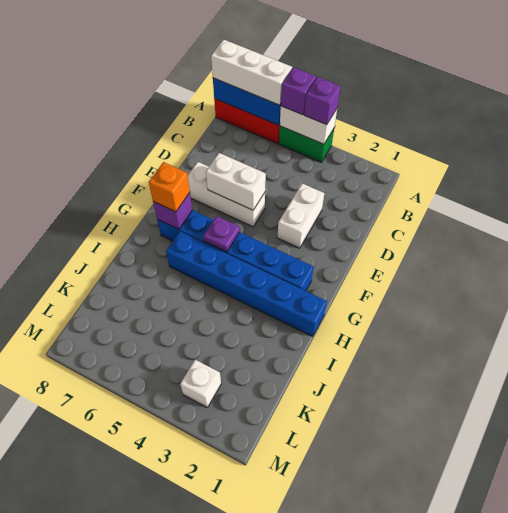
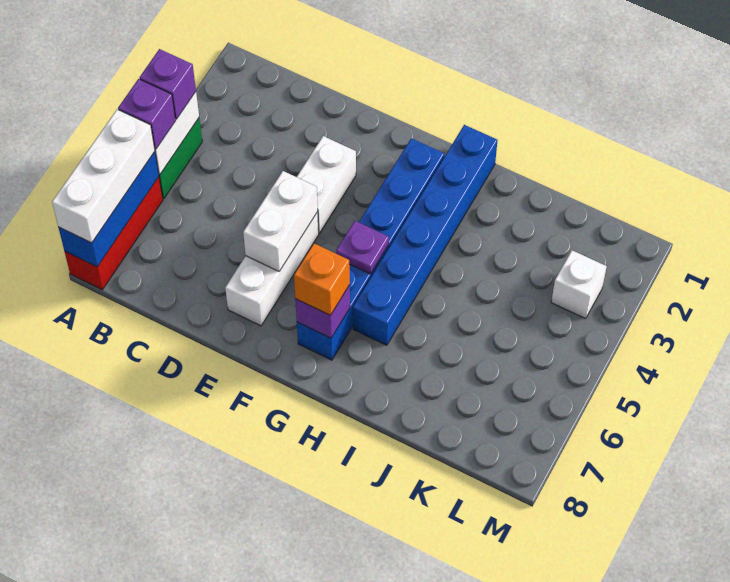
white brick D3:E3 level 1 -> white brick E3:E4 level 1

